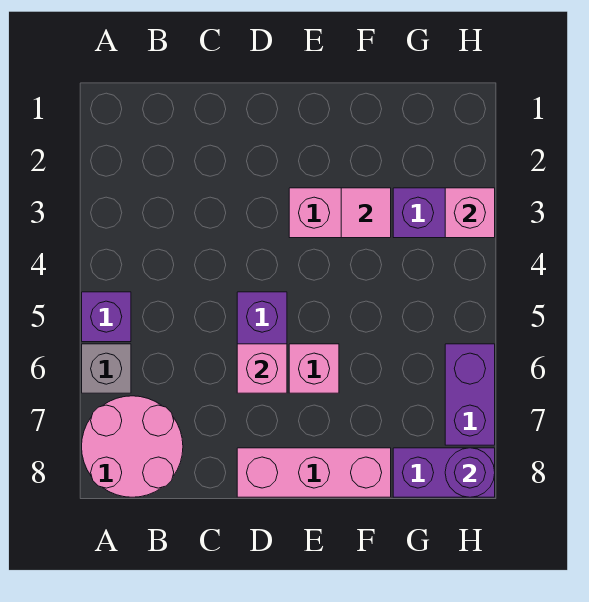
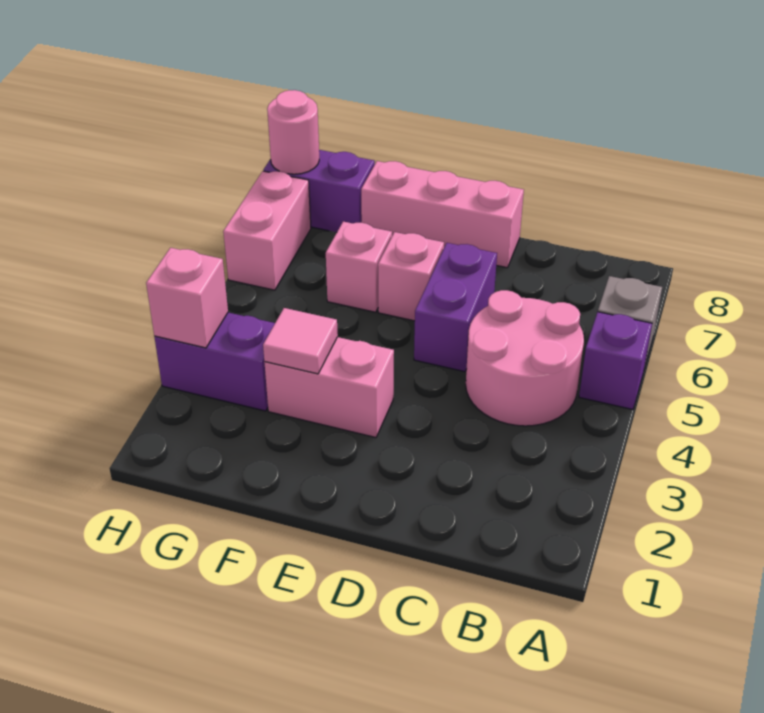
pink round brick A7:B8 level 1 -> pink round brick B4:C5 level 1
pink brick D6 level 2 -> pink brick F6 level 1
purple brick H6:H7 level 1 -> pink brick H6:H7 level 1
purple round brick H8 level 2 -> pink round brick H8 level 2

